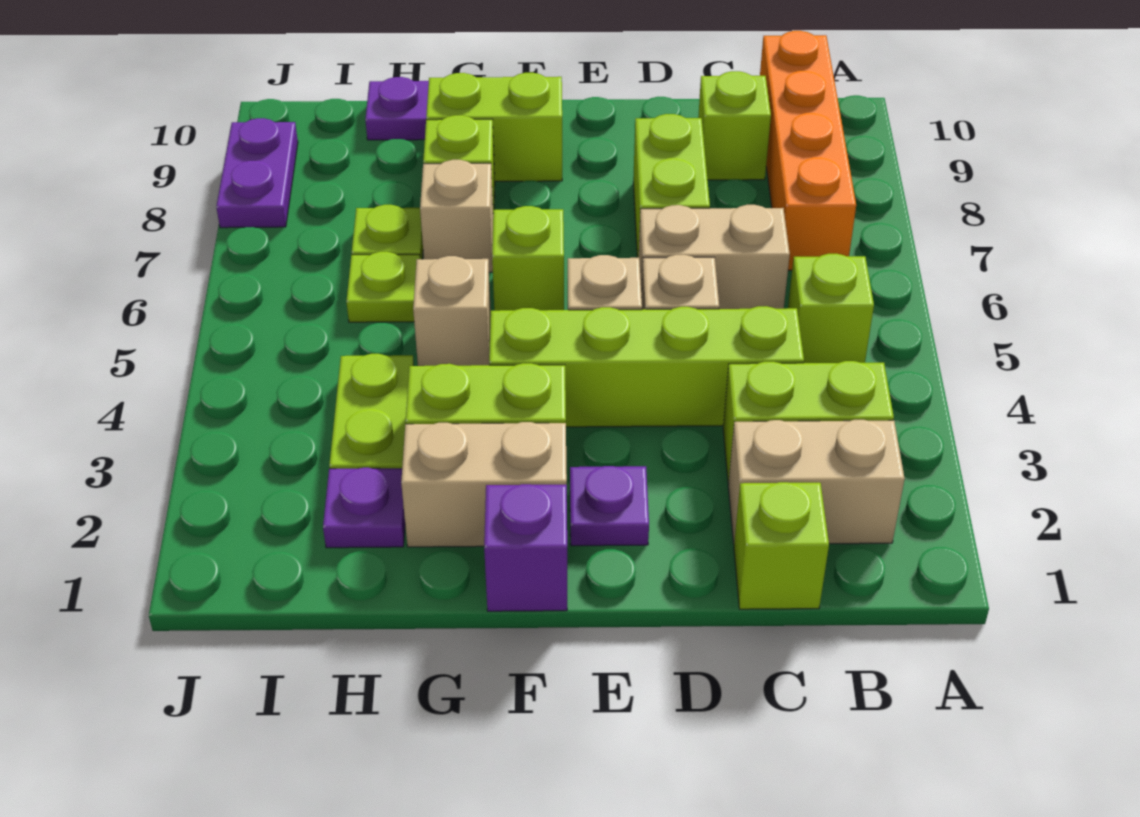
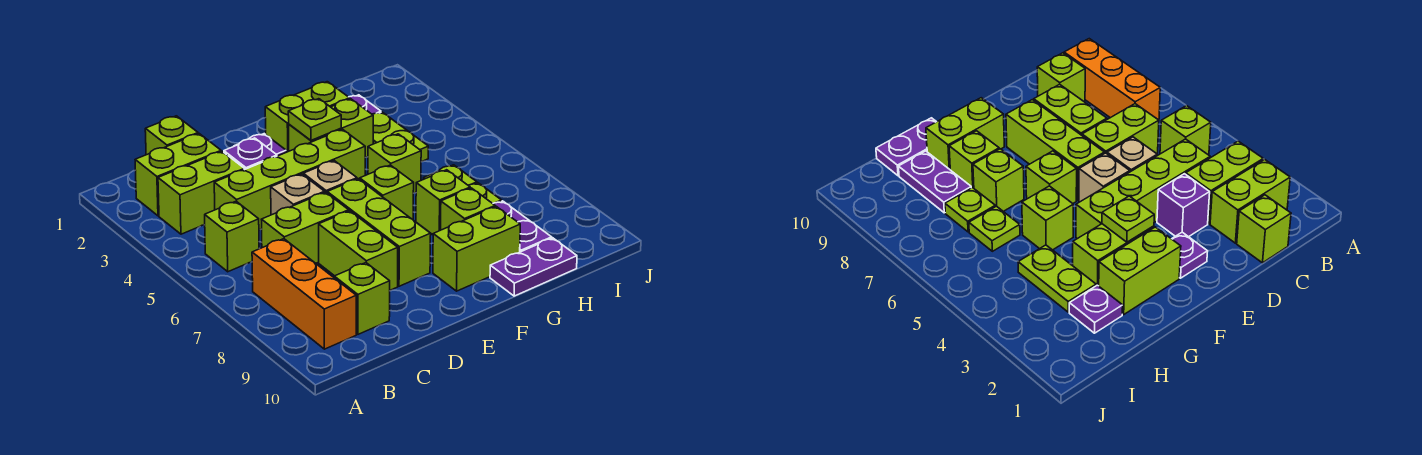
tan brick B2:C2 level 1 -> lime brick B2:C2 level 1
orange brick B7:B10 level 1 -> orange brick B7:B9 level 1
tan brick C6:D6 level 1 -> lime brick C6:D6 level 1
none -> lime brick E6:E8 level 1
purple brick F1 level 1 -> purple brick D3 level 1
tan brick F2:G2 level 1 -> lime brick F2:G2 level 1
none -> lime plate F3 level 2
tan brick G5 level 1 -> lime brick G5 level 1
tan brick G7 level 1 -> lime brick G7 level 1
purple plate J8:J9 level 1 -> purple plate H8:H9 level 1

